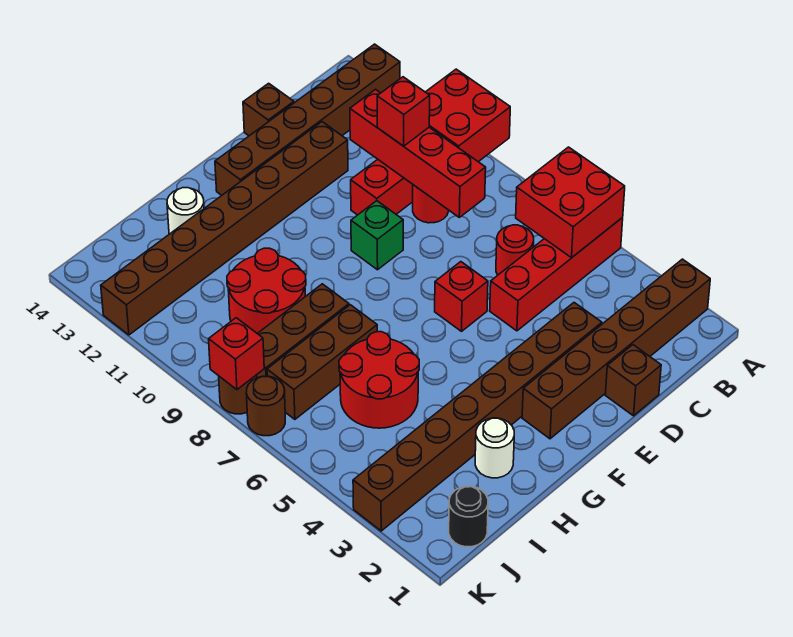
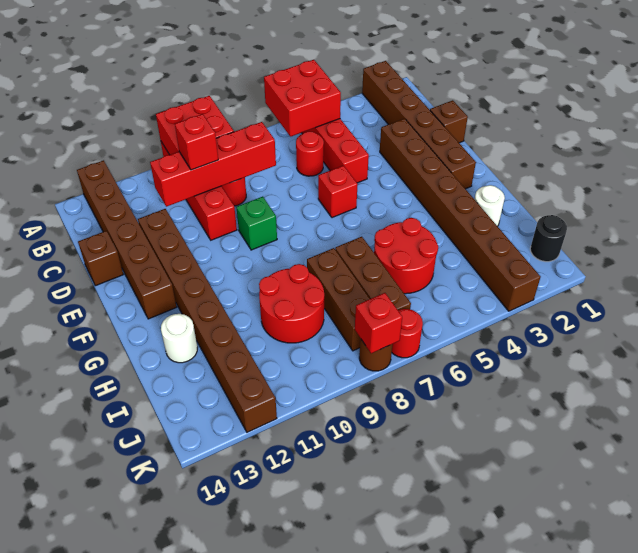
brown round brick K7 level 1 -> red round brick K7 level 1

